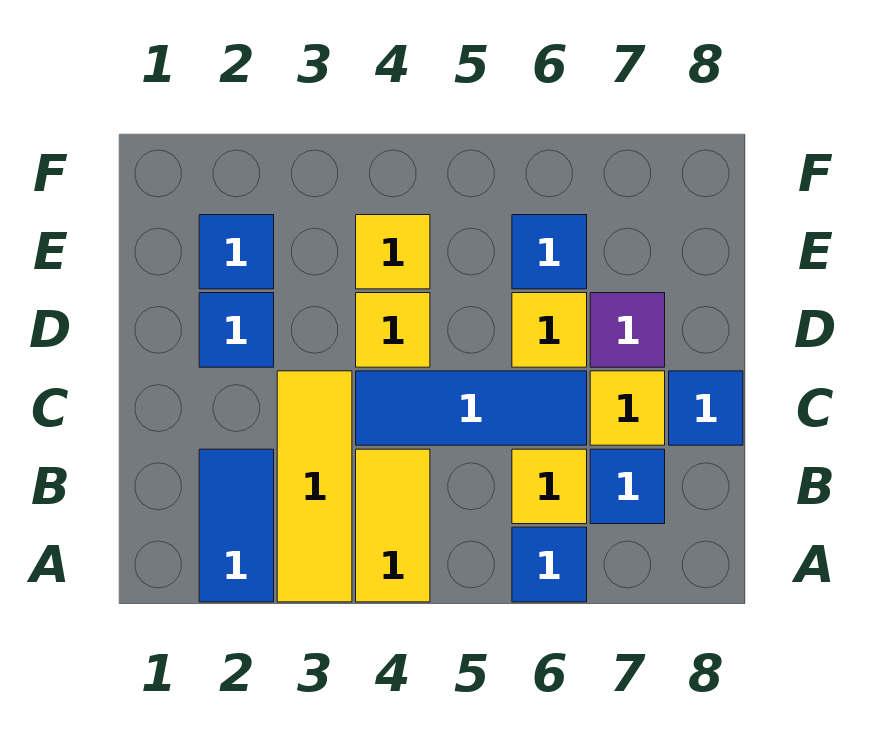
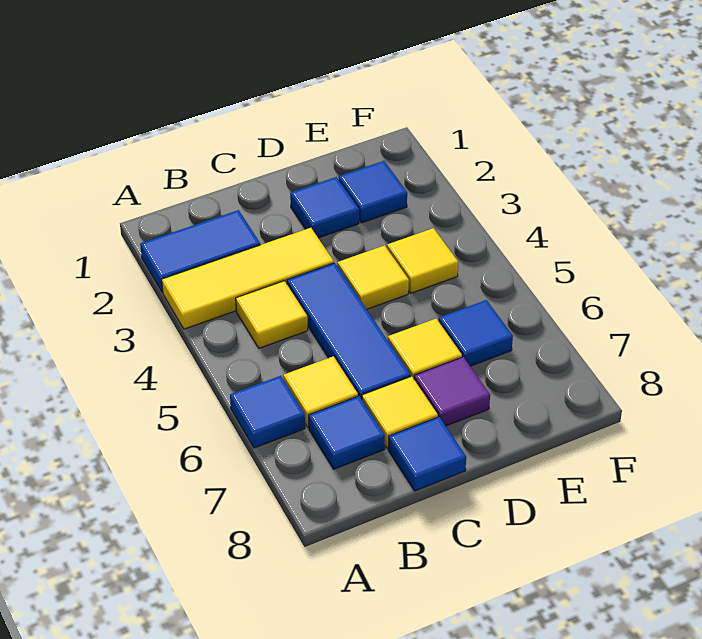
yellow tile A4:B4 level 1 -> yellow tile B4 level 1

